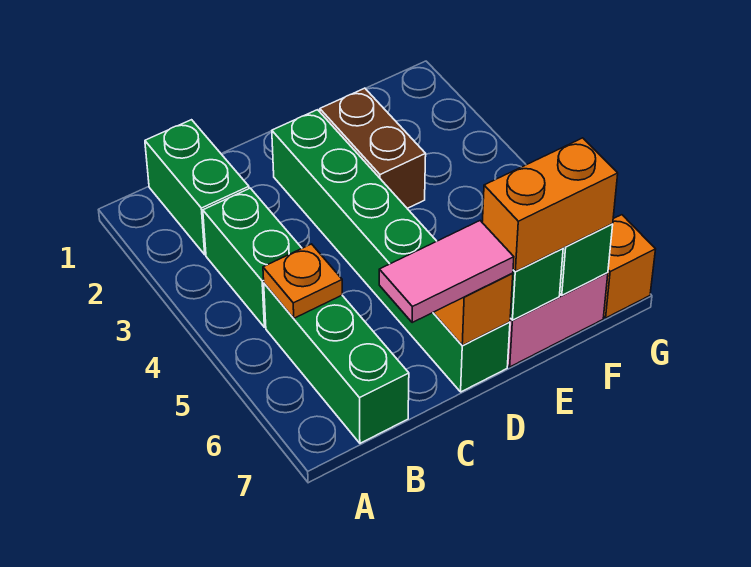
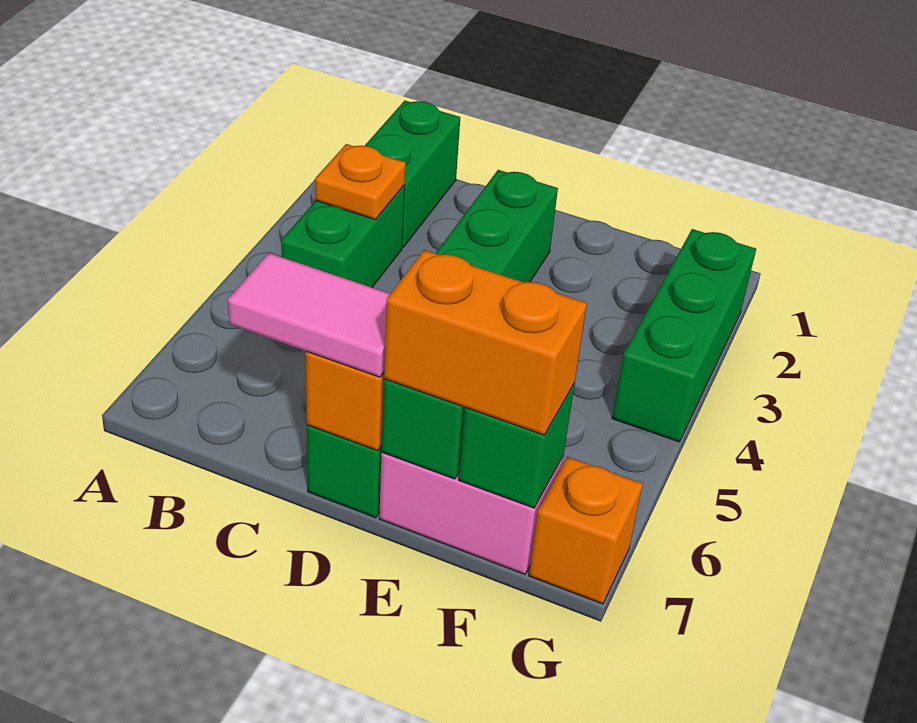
green brick B5:B7 level 1 -> green brick G2:G4 level 1
orange plate B5 level 2 -> orange plate B3 level 2
brown brick E2:E3 level 1 -> none

